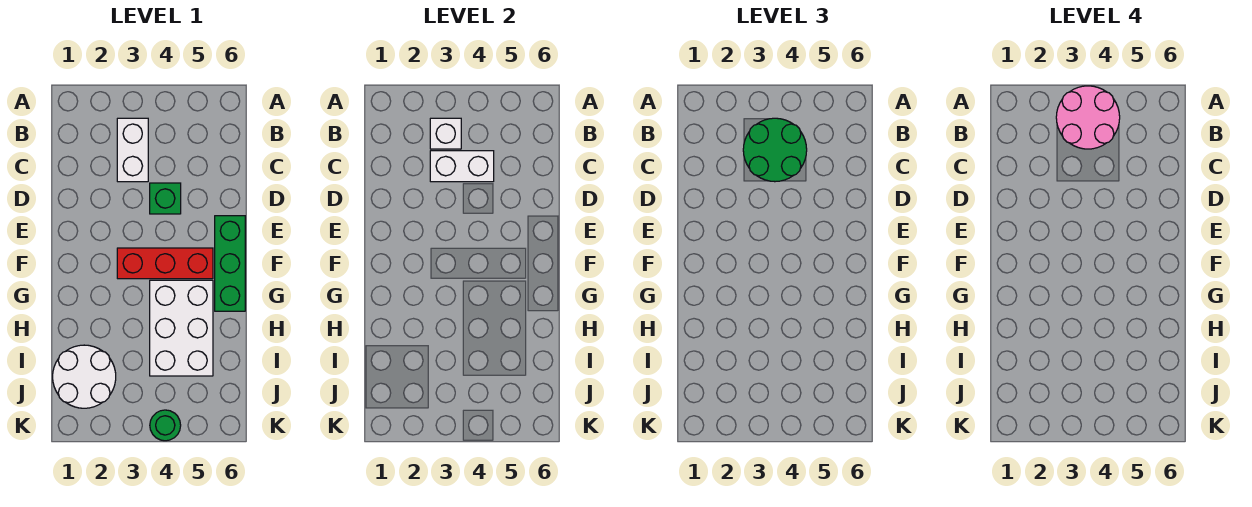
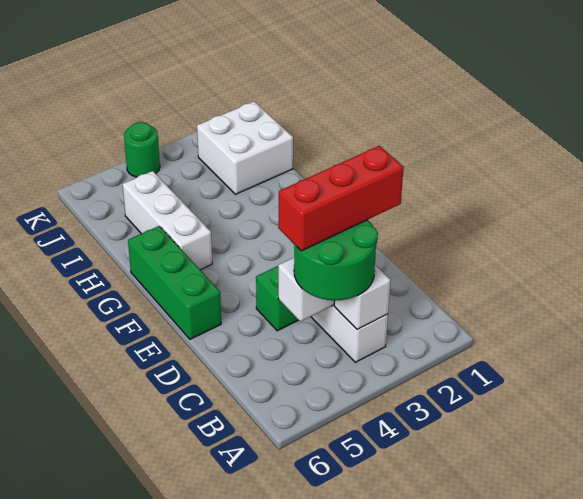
pink round brick A3:B4 level 4 -> none
red brick F3:F5 level 1 -> red brick C2:C4 level 4
white brick G4:I5 level 1 -> white brick G5:I5 level 1
white round brick I1:J2 level 1 -> white brick I1:J2 level 1

